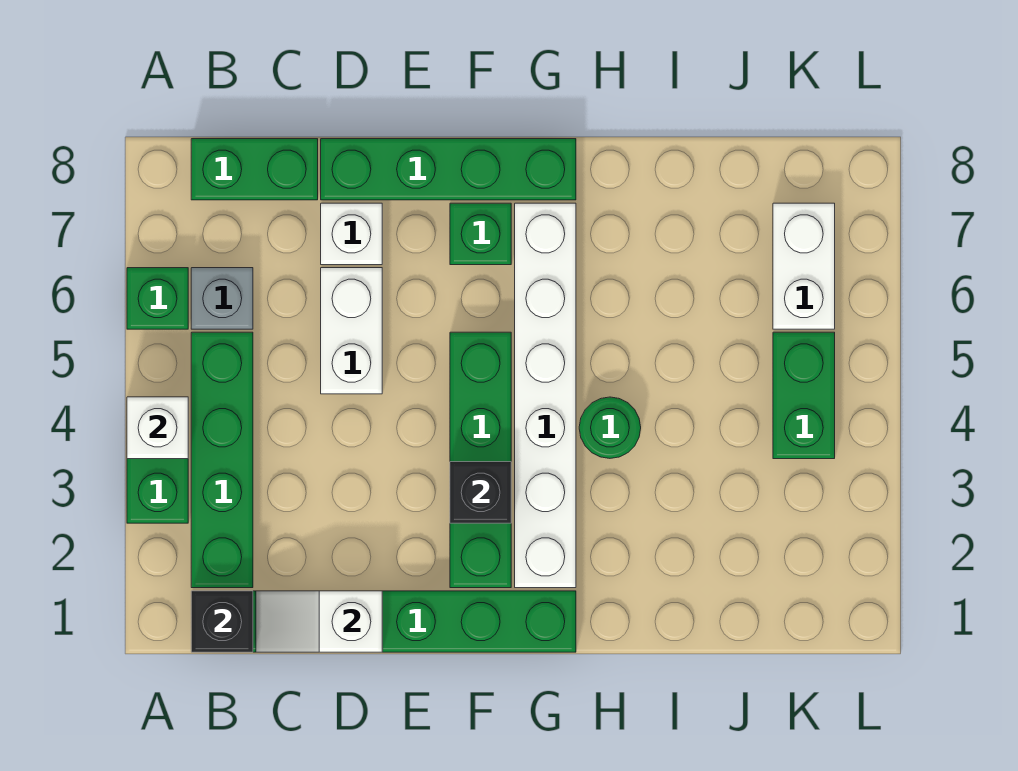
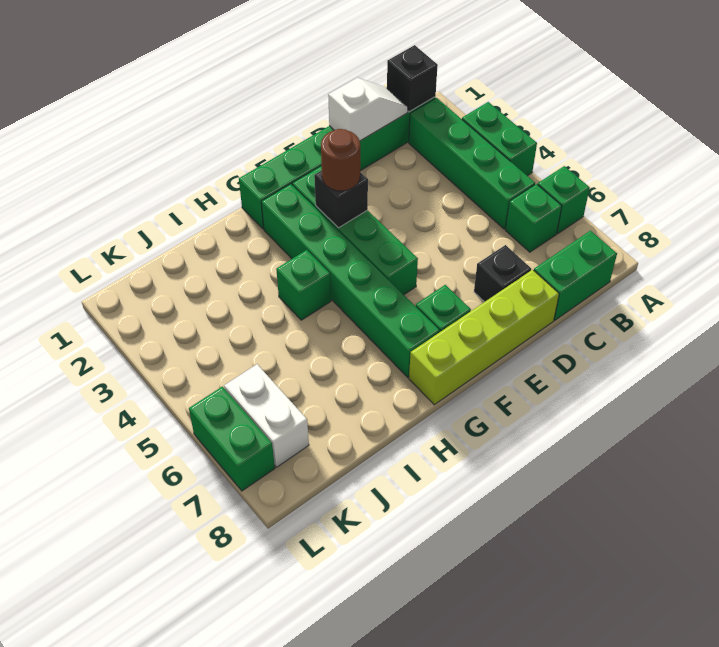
white brick A4 level 2 -> none
grey brick B6 level 1 -> green brick B6 level 1
white brick D5:D6 level 1 -> none
white brick D7 level 1 -> black brick D7 level 1
green brick D8:G8 level 1 -> lime brick D8:G8 level 1
none -> brown round brick F3 level 3
white brick G2:G7 level 1 -> green brick G2:G7 level 1
green round brick H4 level 1 -> green brick H4 level 1
green brick K4:K5 level 1 -> green brick L6:L7 level 1

